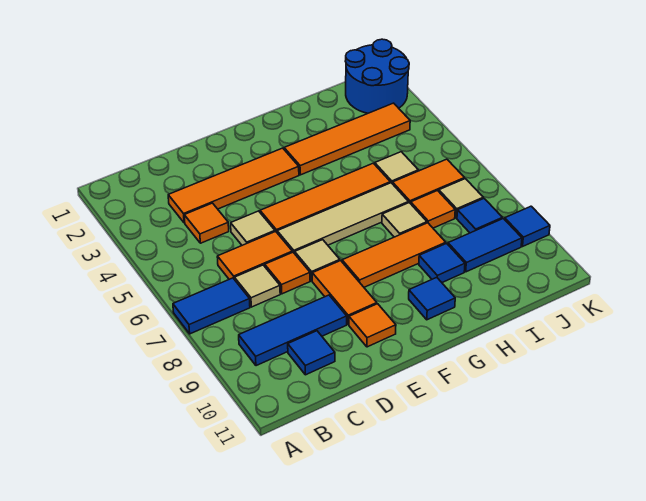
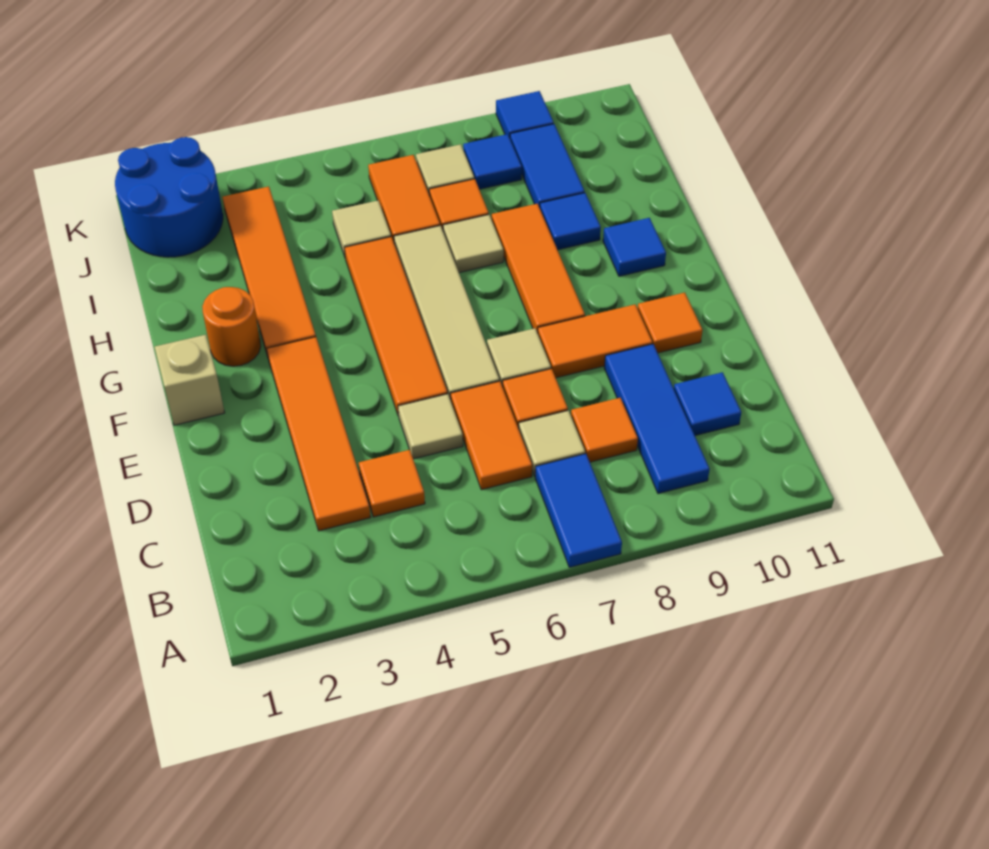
none -> orange tile C8 level 1
none -> tan brick F1 level 1
none -> orange round brick G2 level 1

